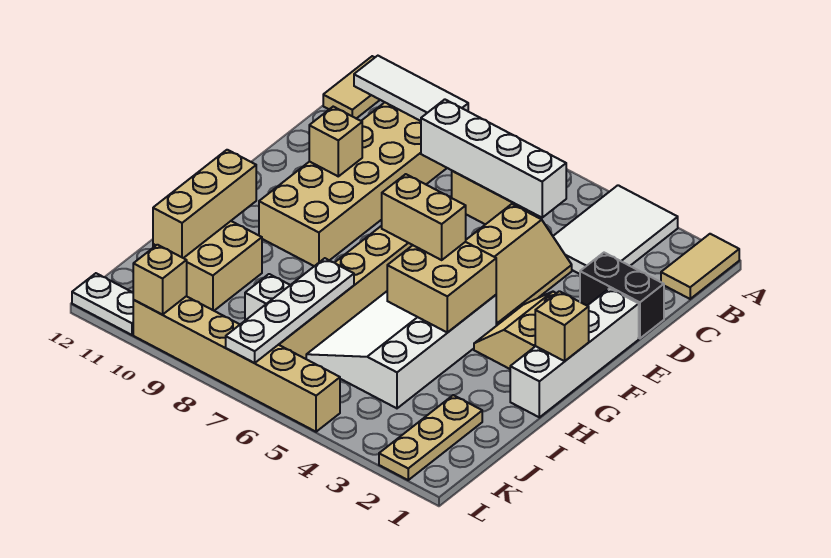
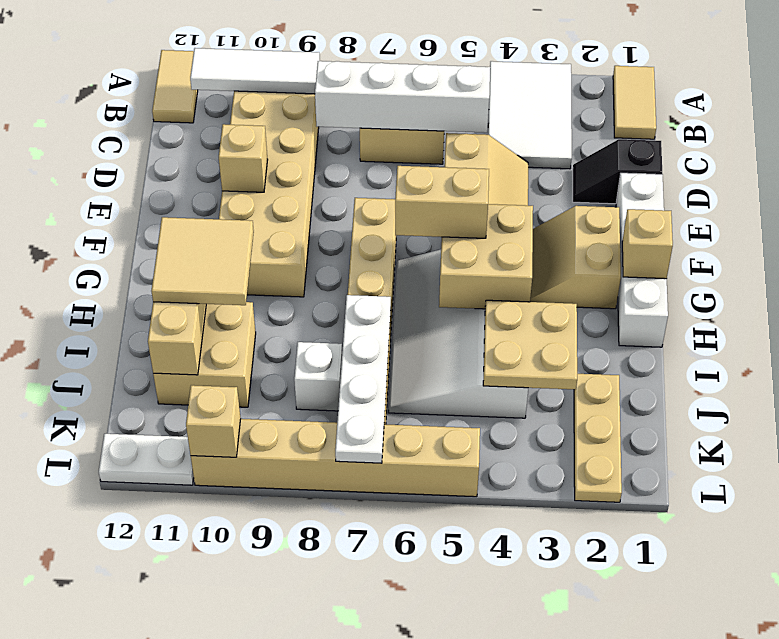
black brick D1:D2 level 1 -> black slope D1:D2 level 1 top 1
none -> tan tile H10:I11 level 3
none -> tan plate I3:J4 level 2

